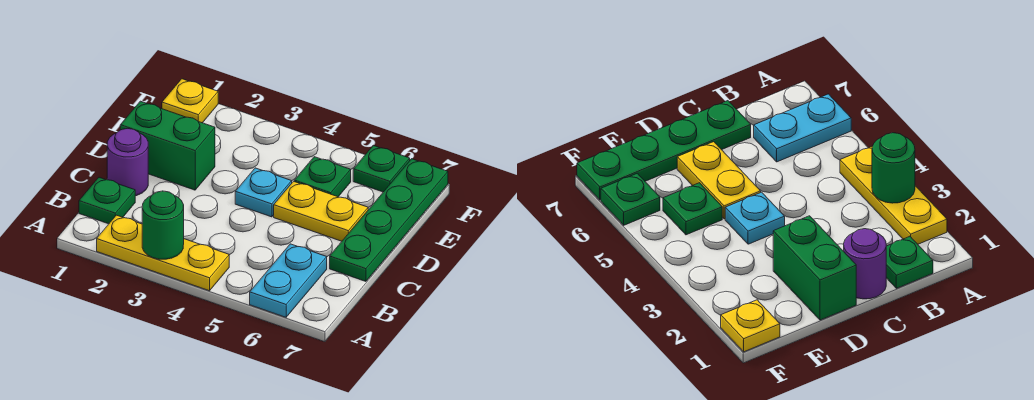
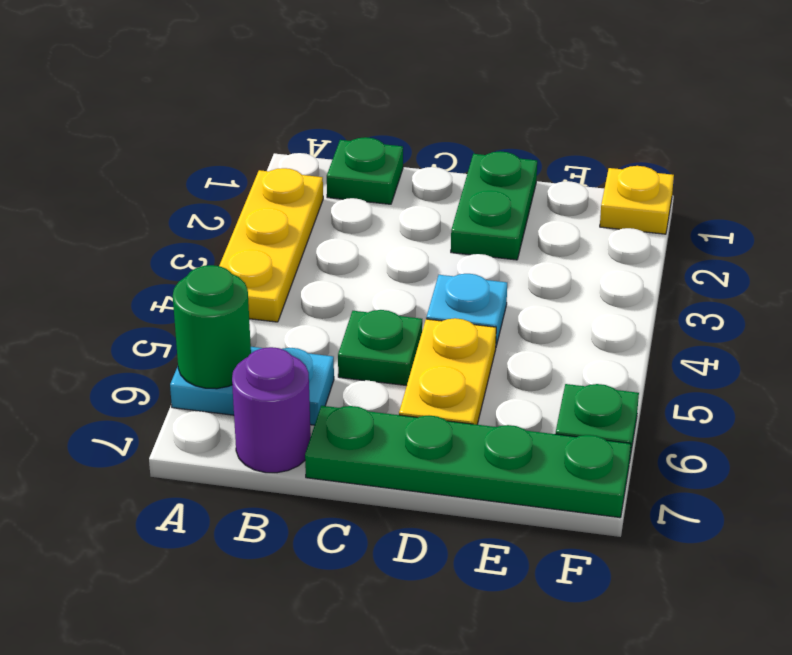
green round brick A3 level 2 -> green round brick A6 level 2
purple round brick C1 level 1 -> purple round brick B7 level 1
green brick D1:D2 level 1 -> green plate D1:D2 level 1
green plate E5 level 1 -> green plate C5 level 1

